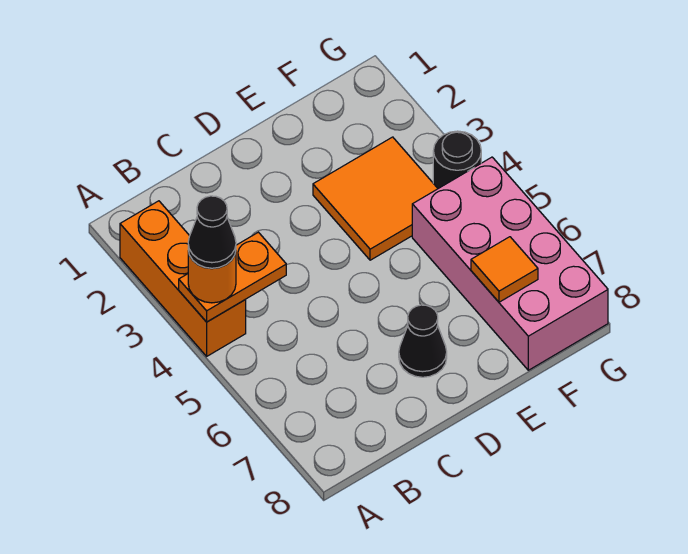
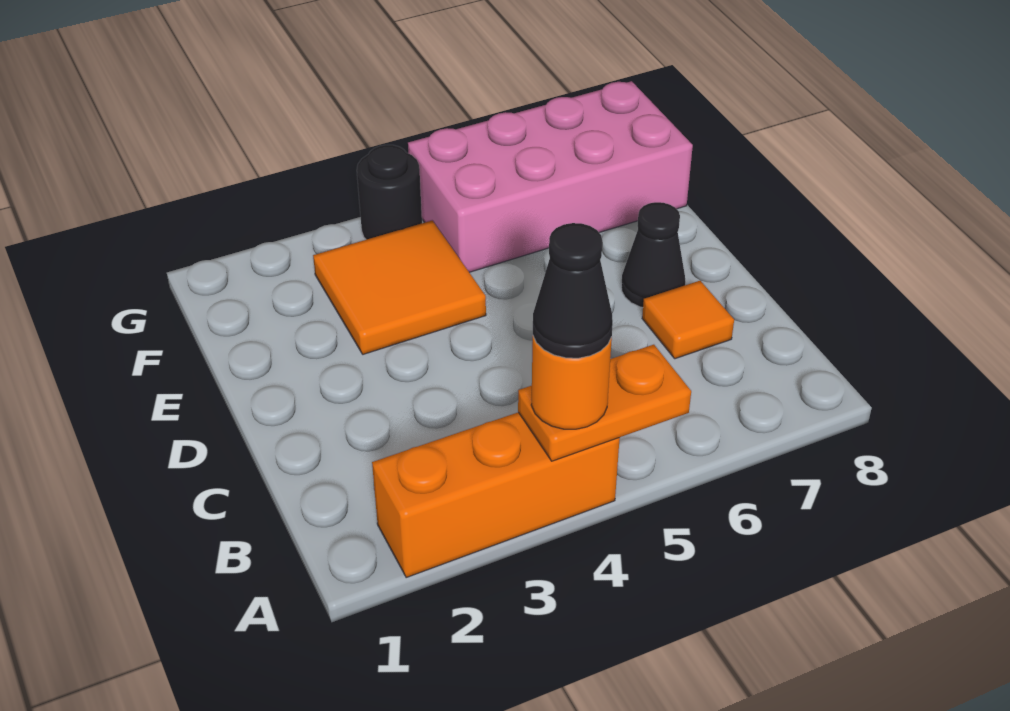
orange plate A4:B4 level 2 -> orange plate A4:A5 level 2
orange tile F7 level 2 -> orange tile C7 level 1

